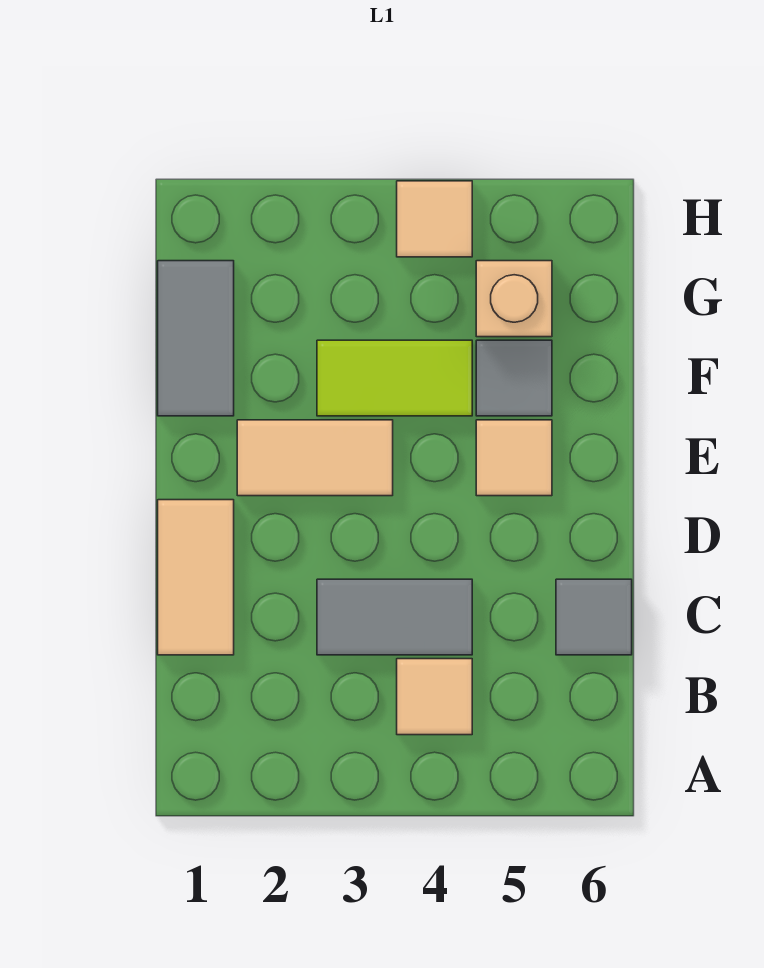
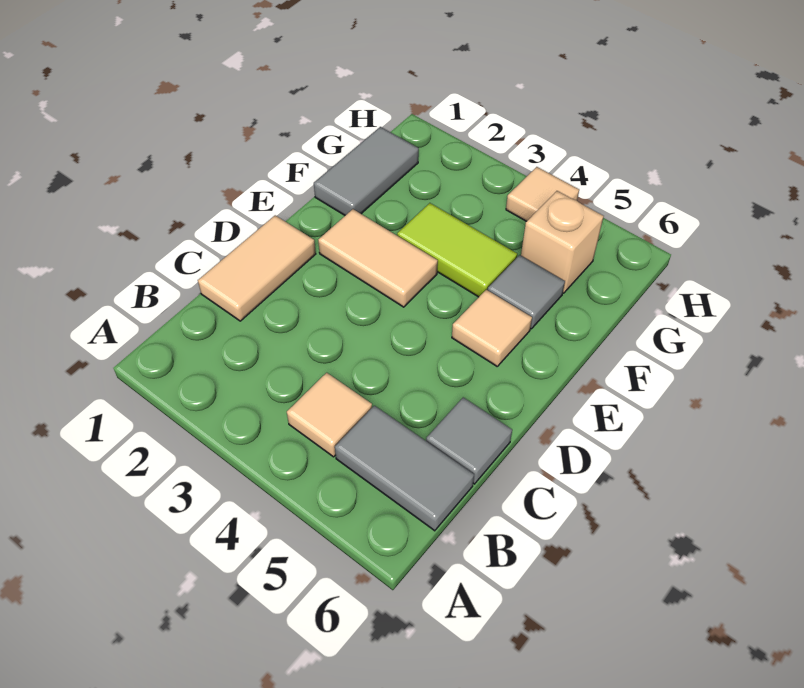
grey tile C3:C4 level 1 -> grey tile B5:B6 level 1

